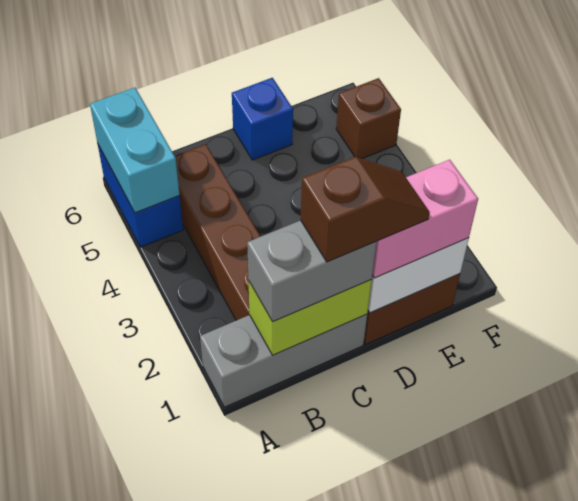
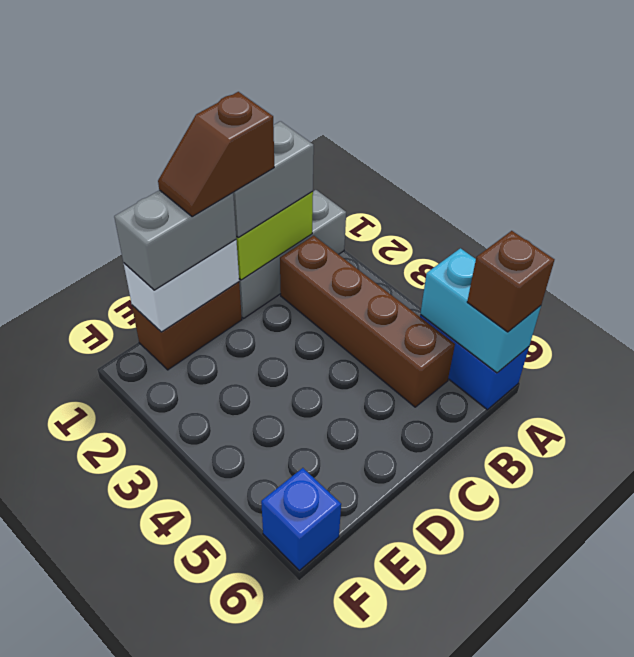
pink brick D1:E1 level 3 -> grey brick D1:E1 level 3
blue brick D6 level 1 -> blue brick F6 level 1
brown brick F5 level 1 -> brown brick A6 level 3

